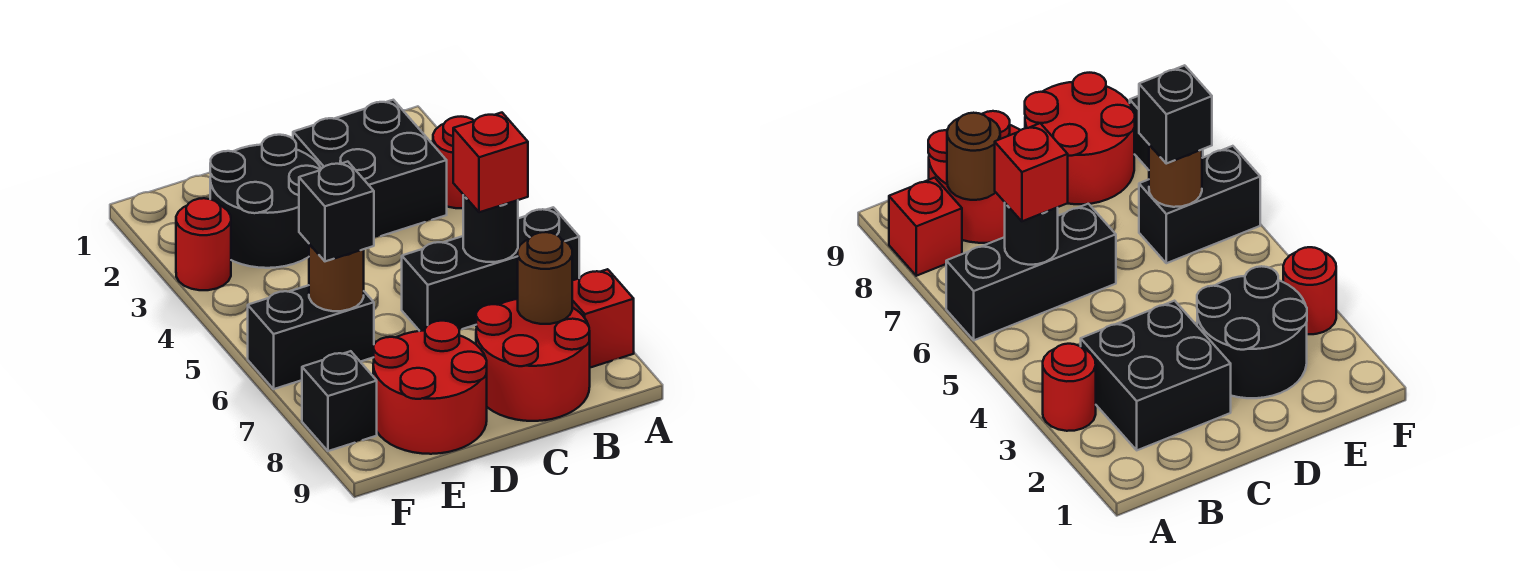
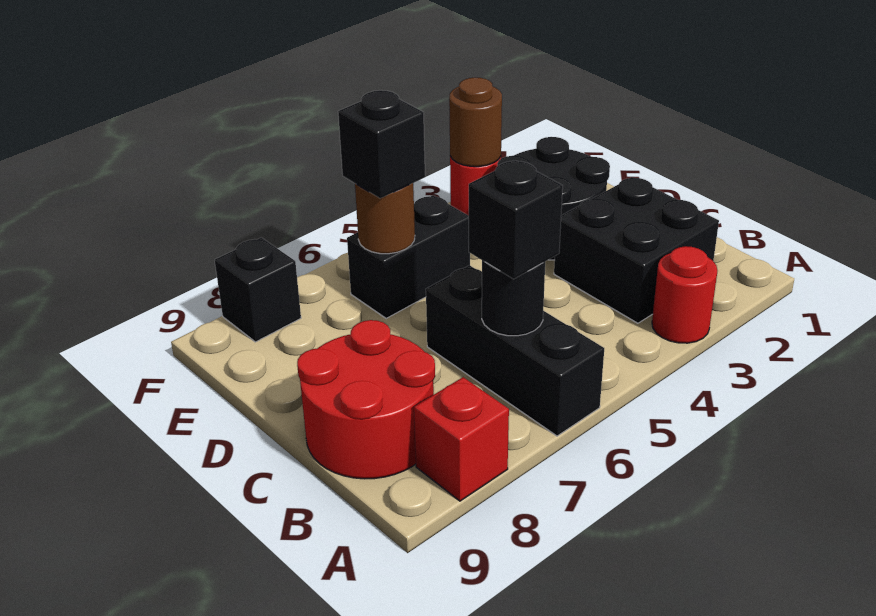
red brick B6 level 3 -> black brick B6 level 3
brown round brick B8 level 2 -> brown round brick F3 level 2
red round brick D8:E9 level 1 -> none
black brick E6:F6 level 1 -> black brick E5:E6 level 1

